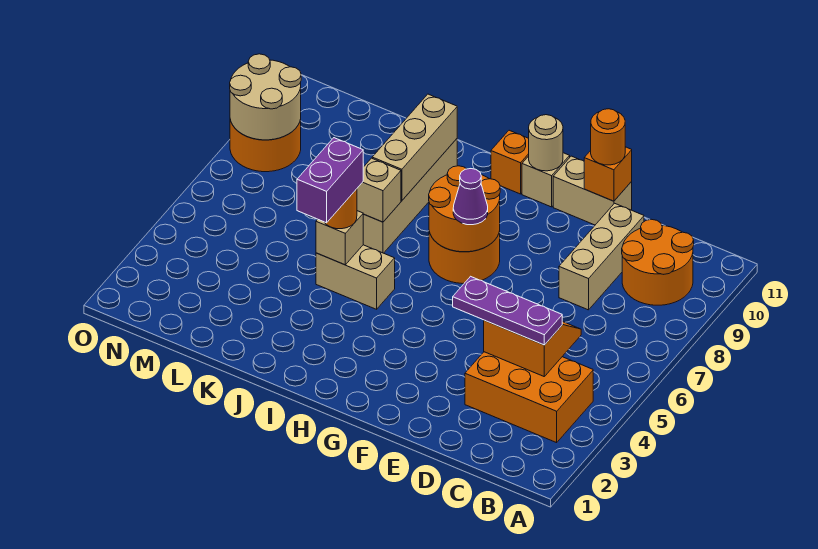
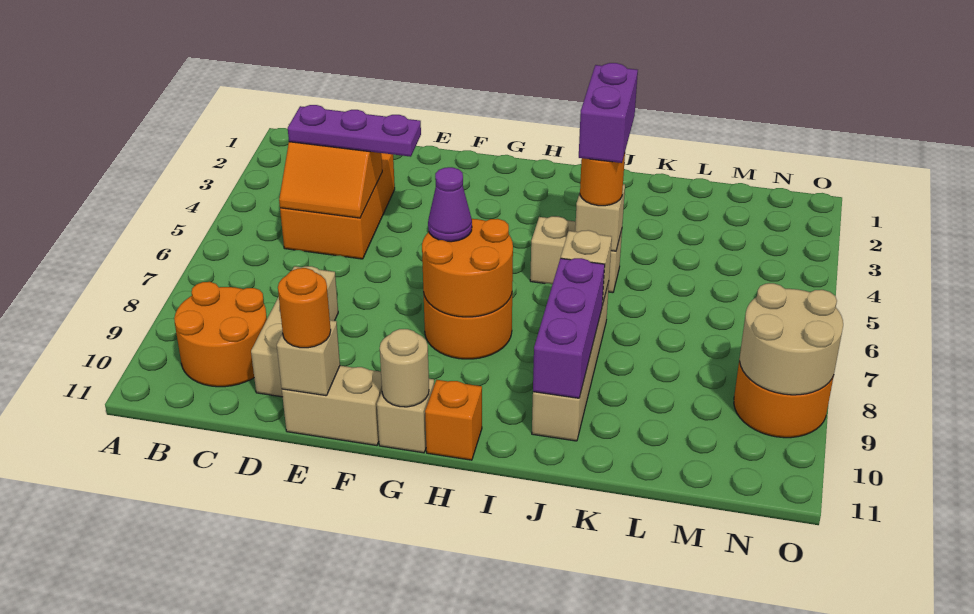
orange brick B3:D4 level 1 -> orange brick C3:D5 level 1
orange brick E11 level 2 -> tan brick E11 level 2
tan brick J8:J10 level 2 -> purple brick J8:J10 level 2

